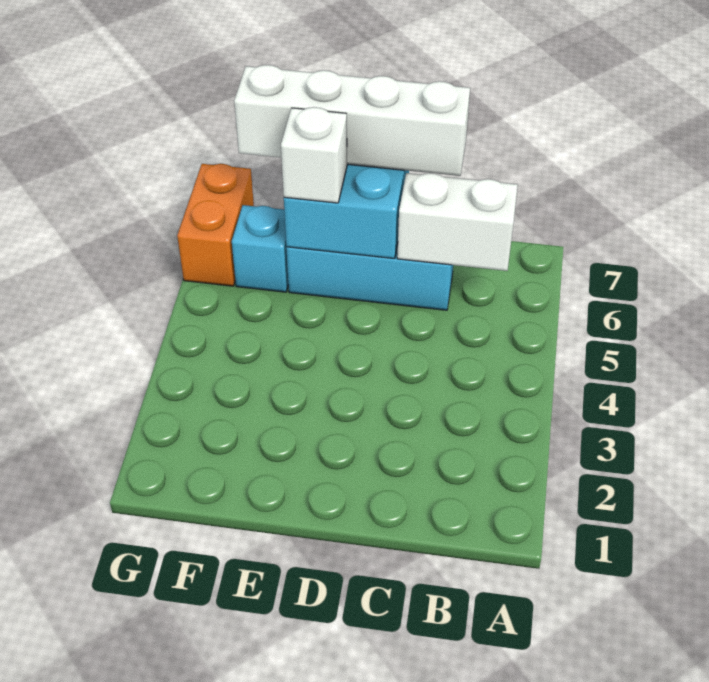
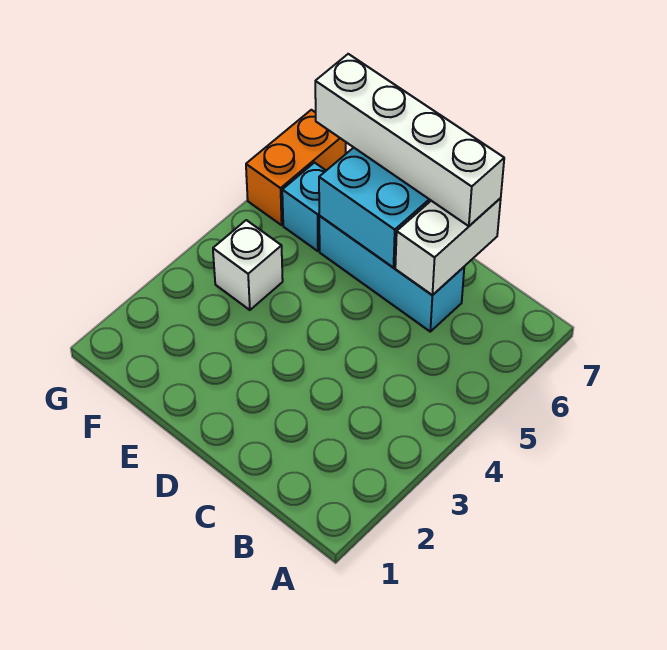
white brick B6:C6 level 2 -> white brick C6:C7 level 2
white brick E6 level 3 -> white brick F4 level 1

